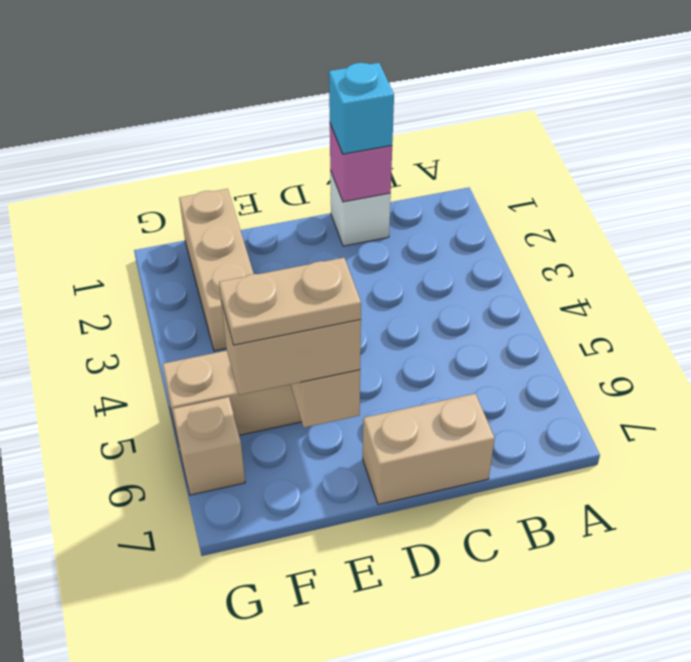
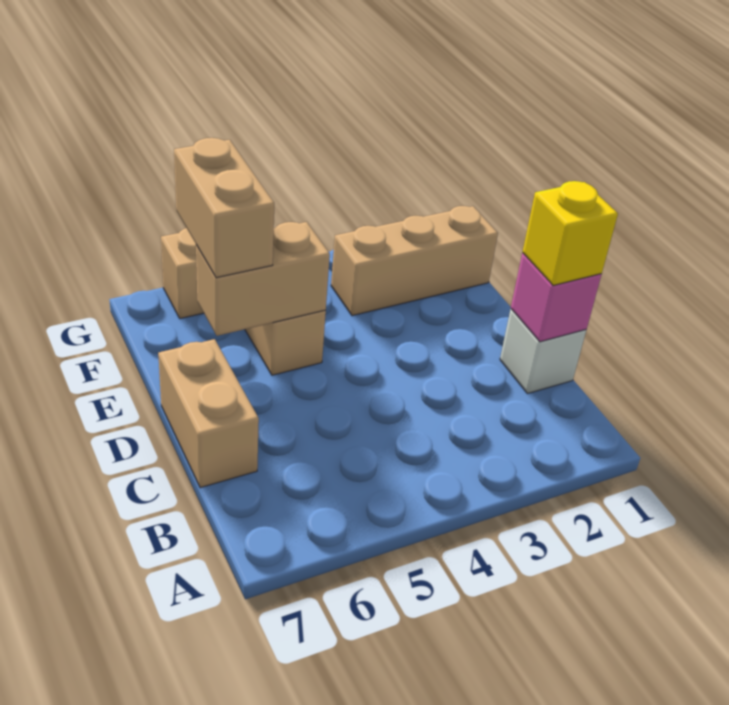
cyan brick C1 level 3 -> yellow brick C1 level 3
tan plate E6:F6 level 4 -> none

